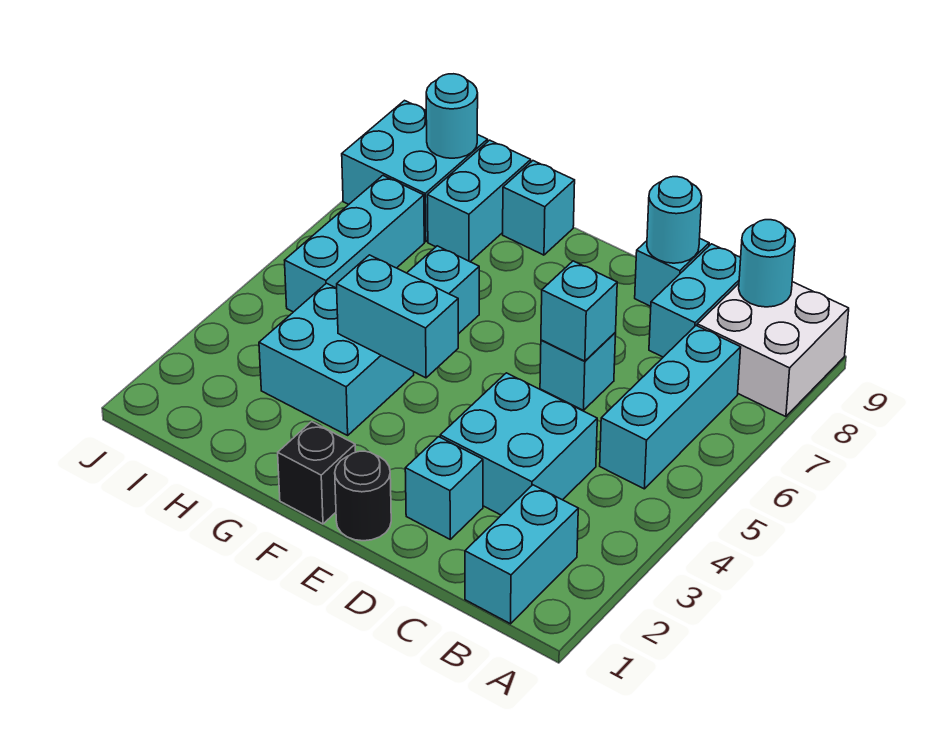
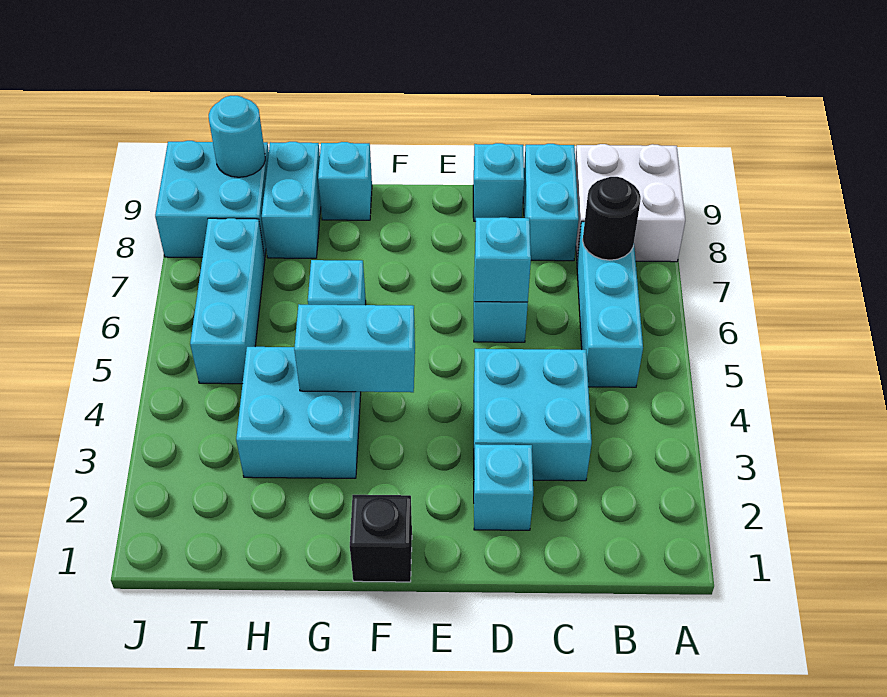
cyan brick B1:B2 level 1 -> none
cyan round brick B9 level 2 -> none
cyan round brick D9 level 2 -> none
black round brick E1 level 1 -> black round brick B7 level 2

